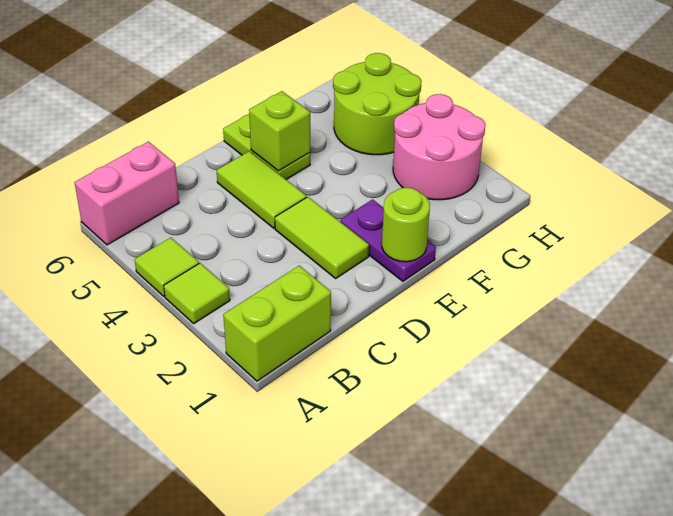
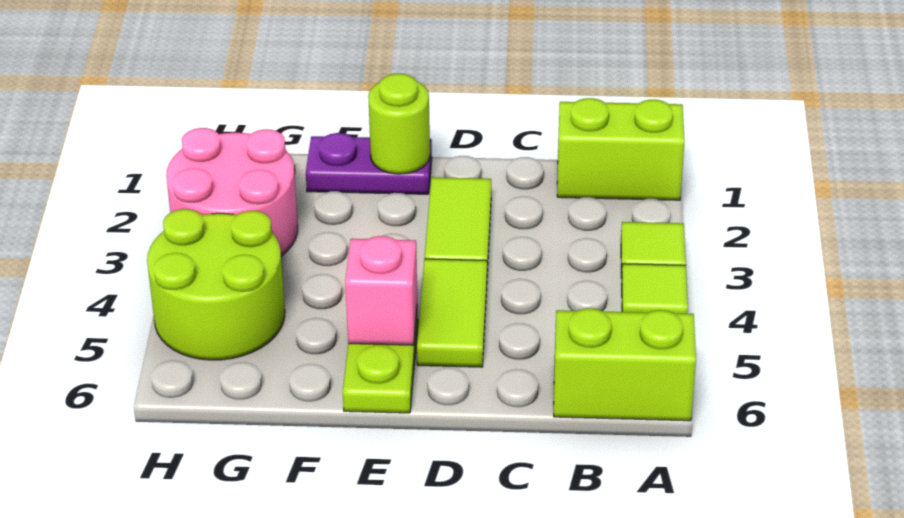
pink brick A6:B6 level 1 -> lime brick A6:B6 level 1
purple plate E1:E2 level 1 -> purple plate E1:F1 level 1
lime brick E5 level 2 -> pink brick E5 level 2

